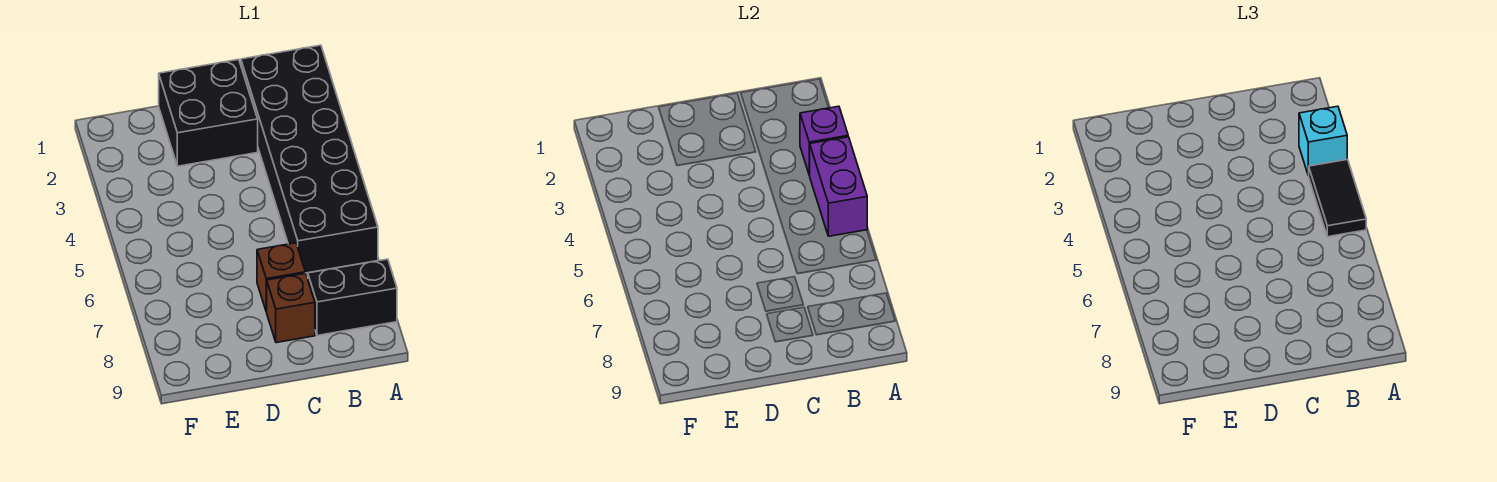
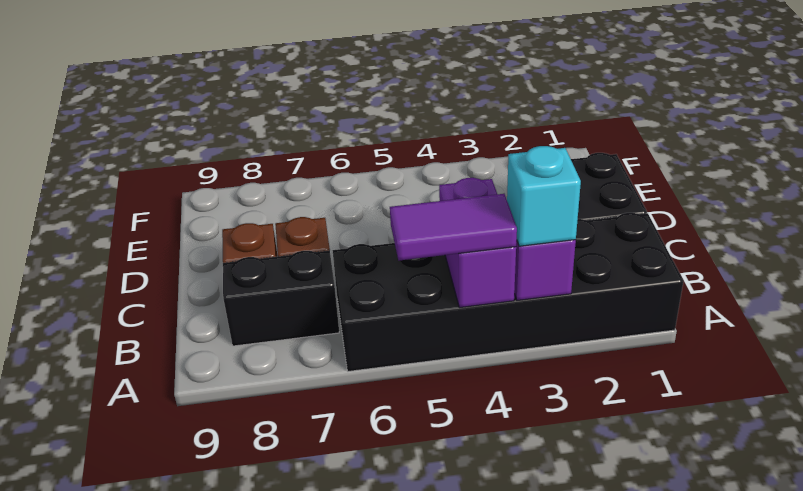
purple brick A4:A5 level 2 -> purple brick A4:B4 level 2
black tile A4:A5 level 3 -> purple tile A4:A5 level 3
black brick A8:B8 level 1 -> black brick B7:B8 level 1

